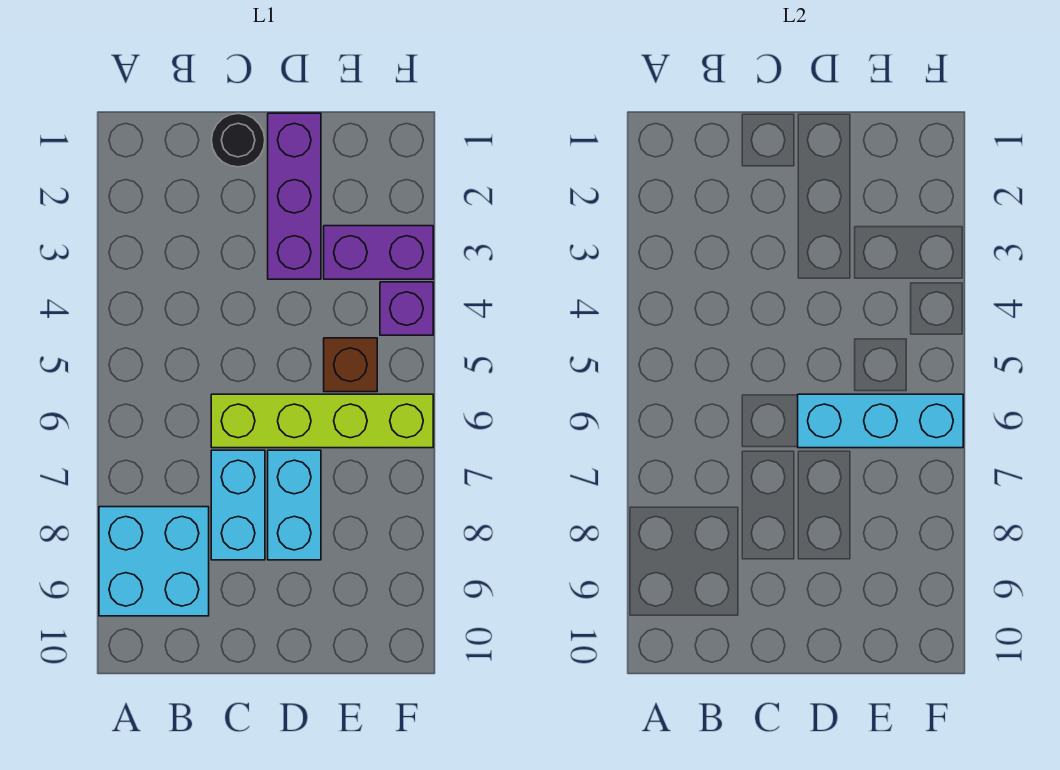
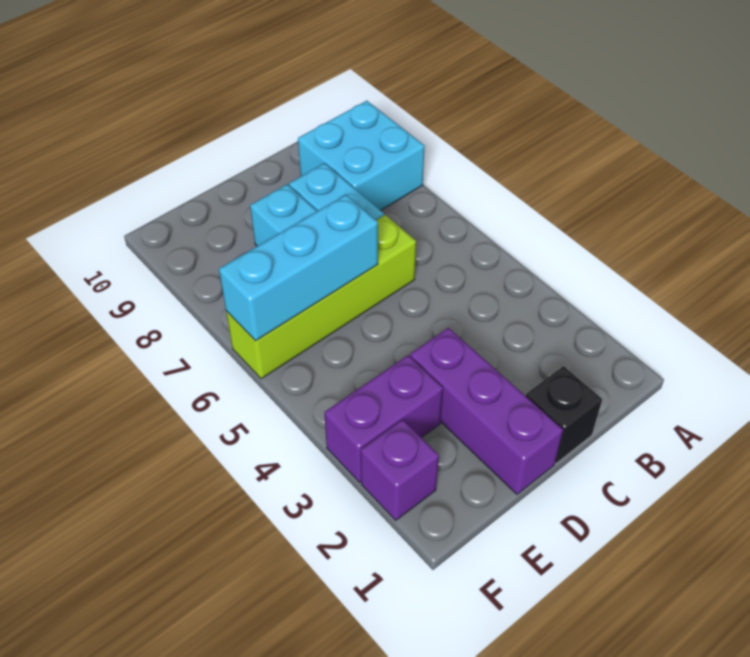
black round brick C1 level 1 -> black brick C1 level 1
brown brick E5 level 1 -> none
purple brick F4 level 1 -> purple brick F2 level 1

